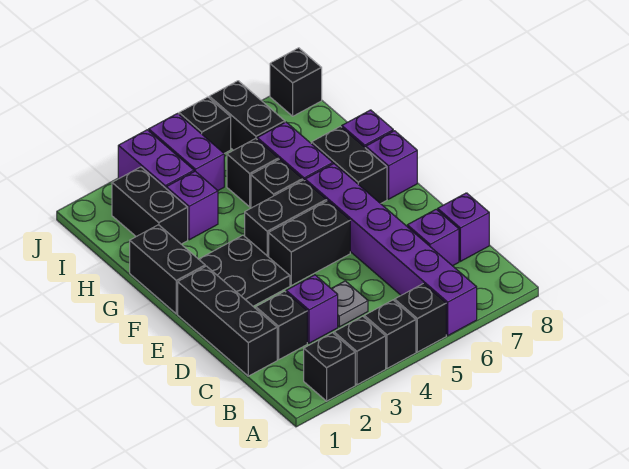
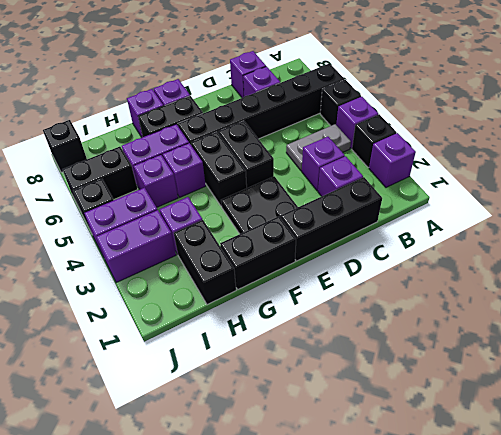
black brick A2 level 1 -> purple brick A2 level 1
black brick A4 level 1 -> purple brick A4 level 1
purple brick A6:F6 level 1 -> black brick A6:F6 level 1
black brick C2 level 1 -> purple brick C2 level 1
grey plate C4 level 1 -> grey plate B4:C4 level 1
black brick G5 level 1 -> purple brick G5 level 1
black brick H2:I2 level 1 -> black brick H1:H2 level 1
black brick H5 level 1 -> purple brick H5 level 1

